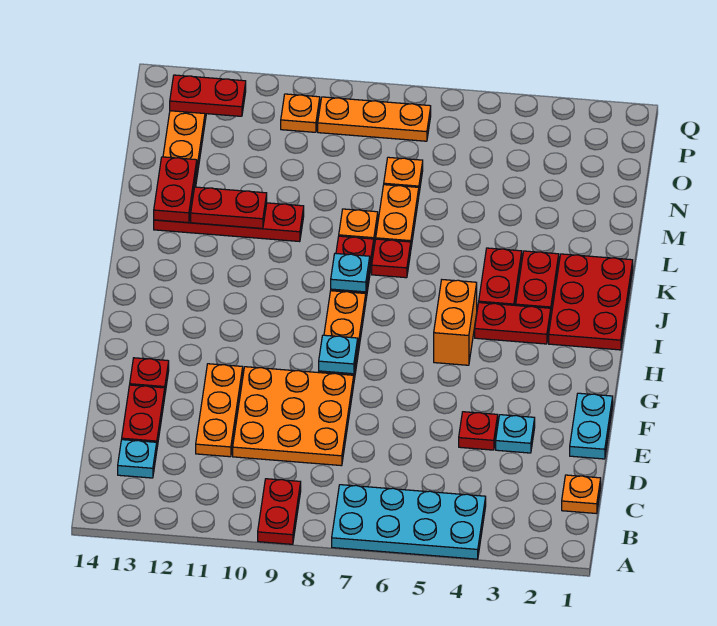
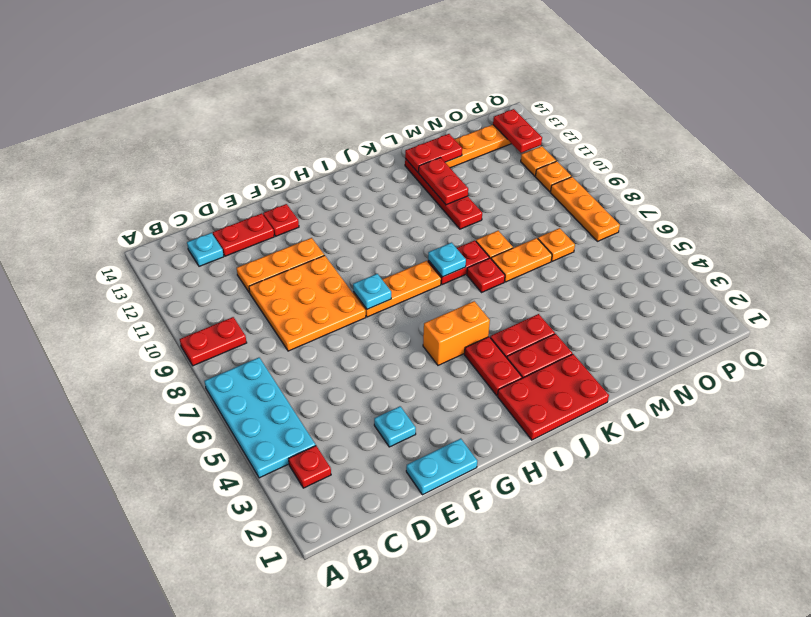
orange plate C1 level 1 -> orange plate P11 level 1
red plate E4 level 1 -> red plate B3 level 1

